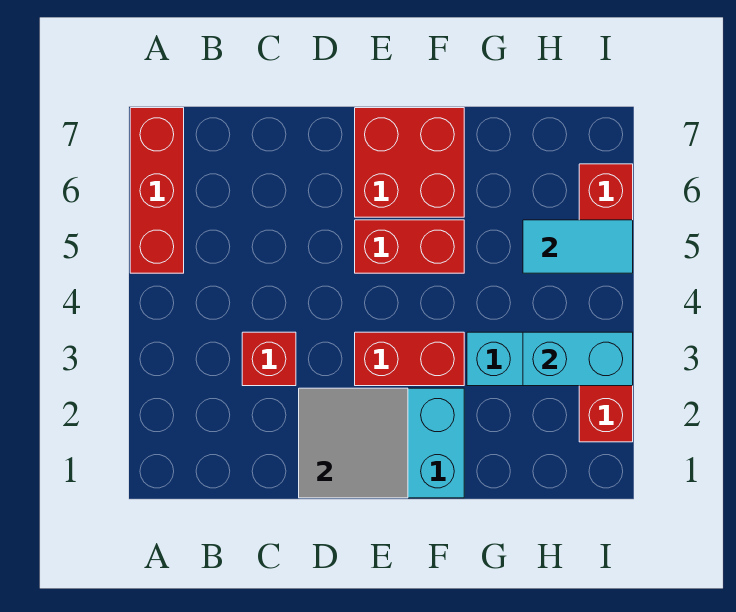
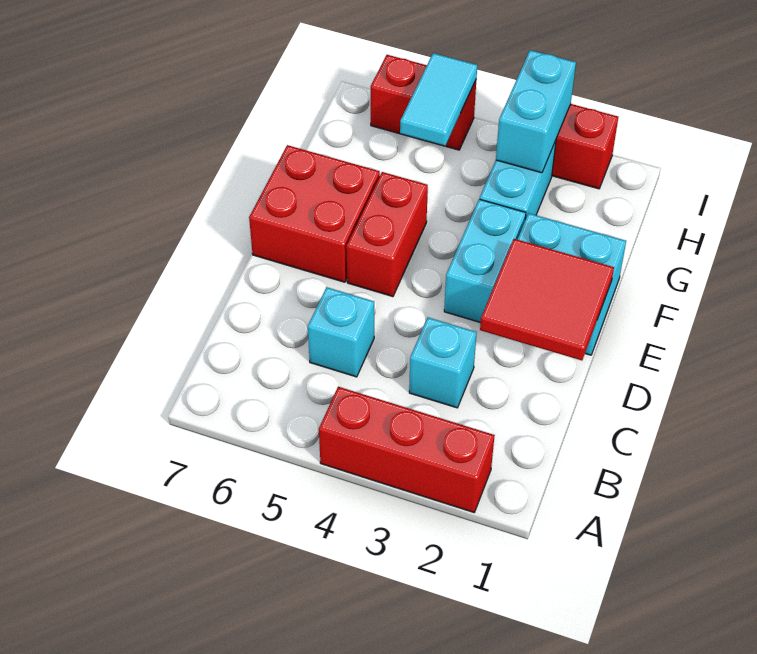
red brick A5:A7 level 1 -> red brick A2:A4 level 1
red brick C3 level 1 -> cyan brick C3 level 1
none -> cyan brick C5 level 1
grey tile D1:E2 level 2 -> red tile D1:E2 level 2
red brick E3:F3 level 1 -> cyan brick E3:F3 level 1

